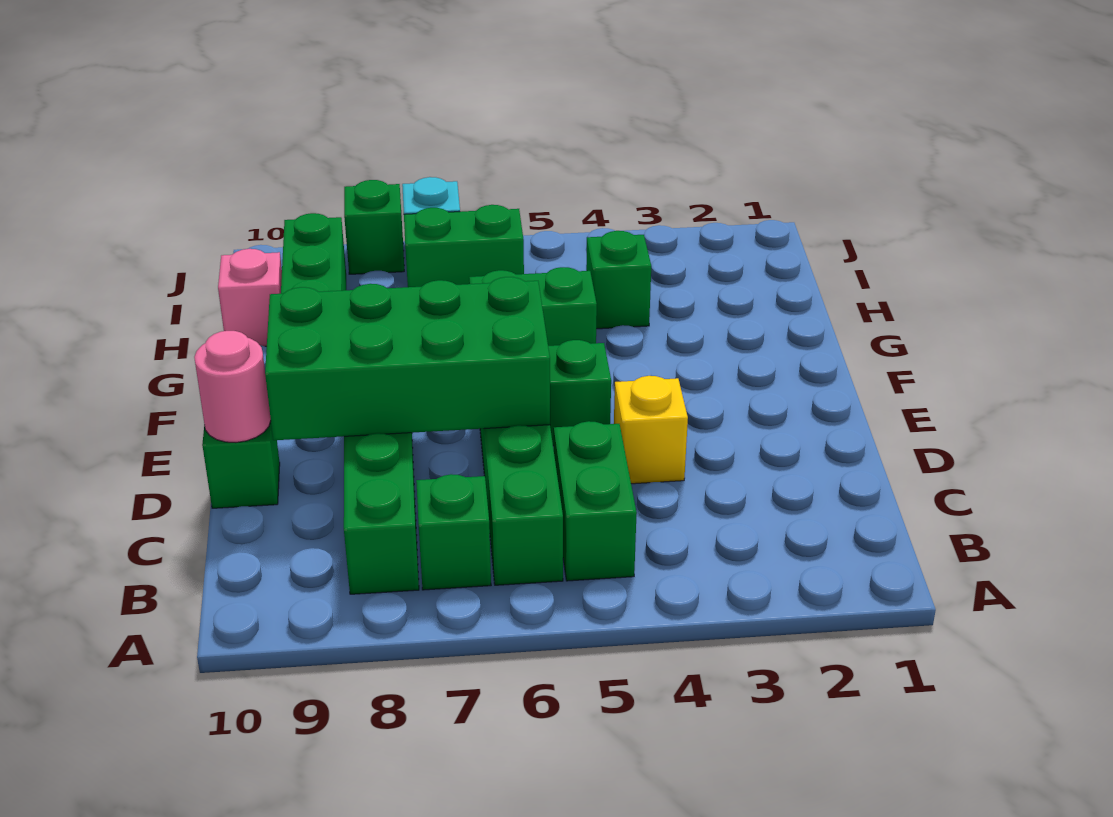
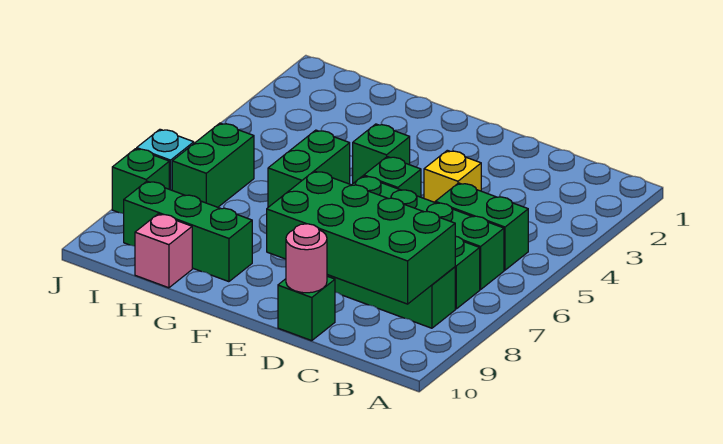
green brick D6:E9 level 2 -> green brick B8:E9 level 2
green brick H4 level 1 -> green brick F4 level 1

